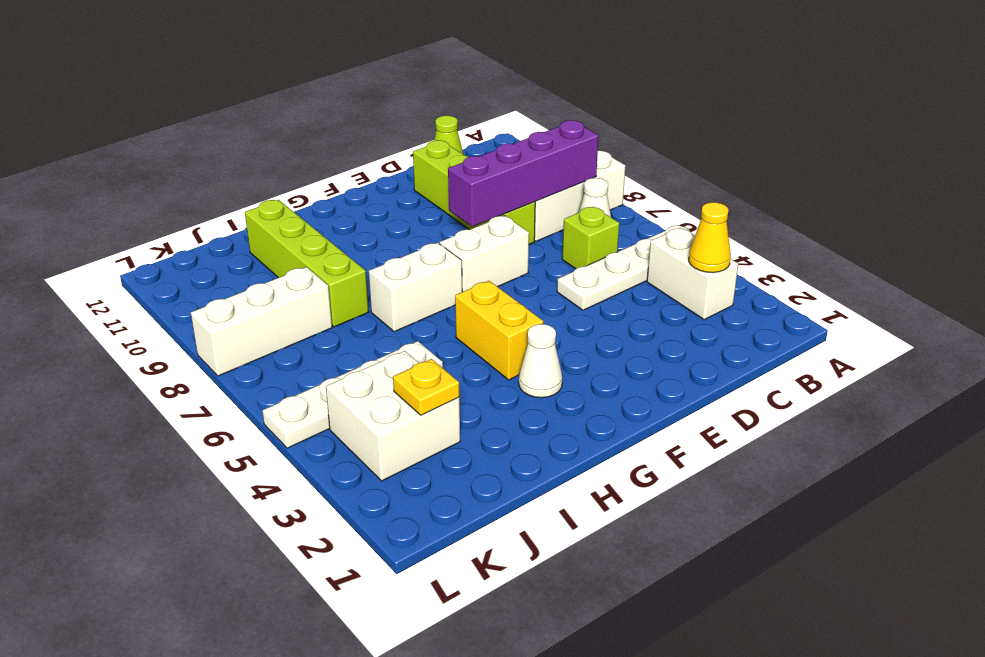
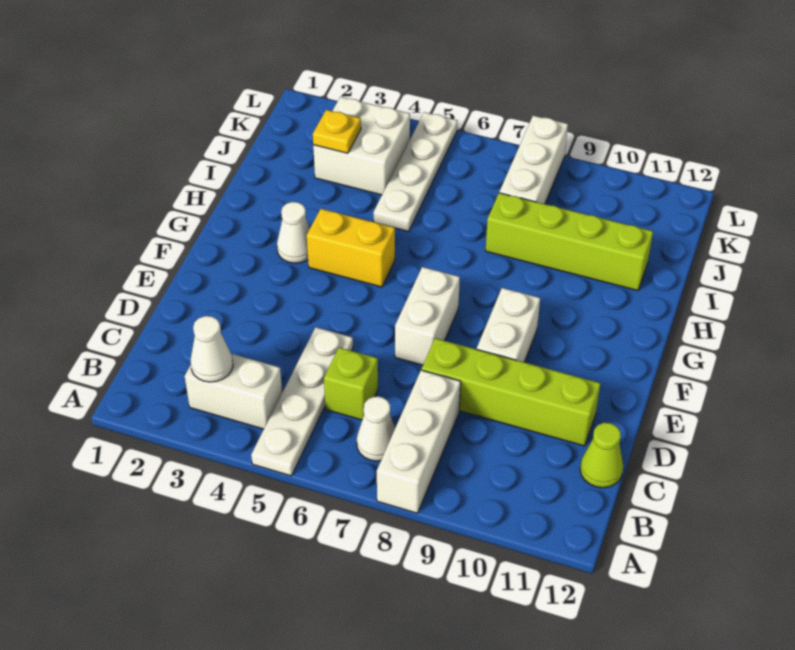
yellow cone B3 level 2 -> white cone B3 level 2
purple brick B8:E8 level 2 -> none
white brick G7:H7 level 1 -> white brick E9:F9 level 1

